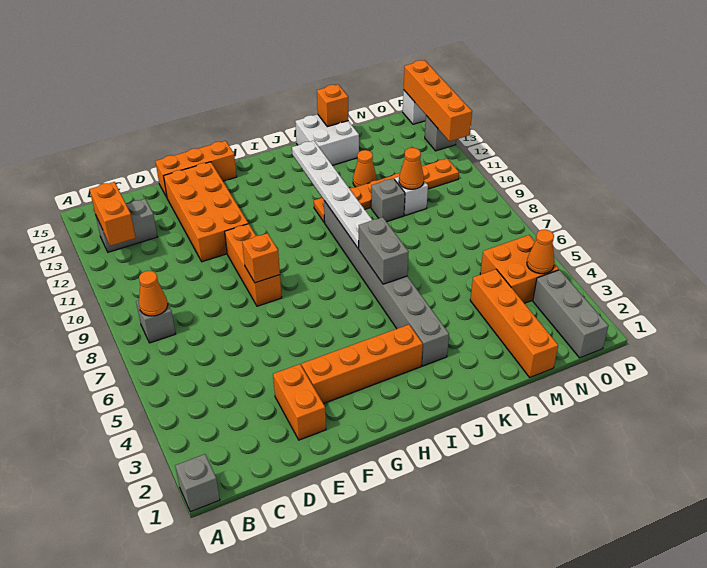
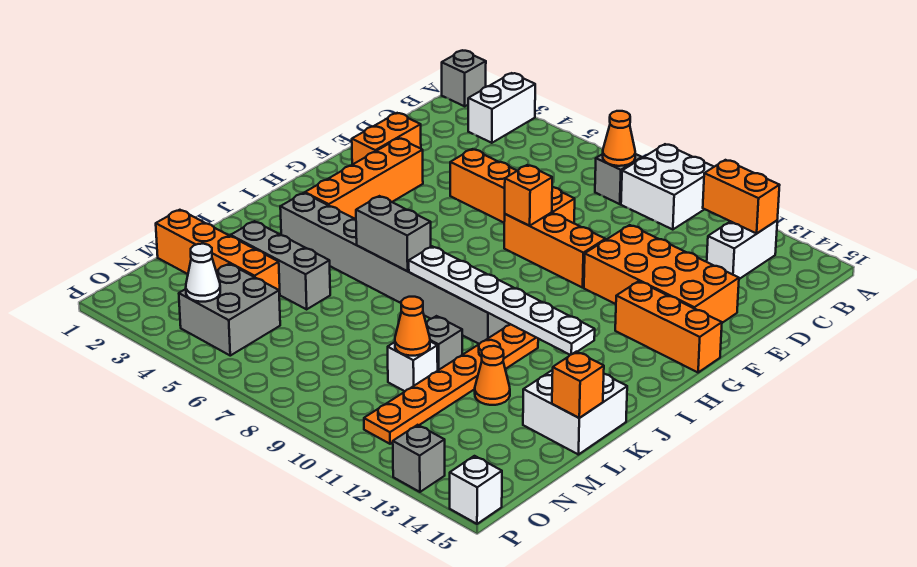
none -> white brick A3:B3 level 1
none -> white brick A9:B10 level 1
grey brick B13:C13 level 1 -> white brick B13:C13 level 1
orange brick E2:E3 level 1 -> orange brick E2:F2 level 1
orange brick E15:G15 level 1 -> orange brick G13:G15 level 1
orange brick N4:O5 level 1 -> grey brick N4:O5 level 1
grey brick O1:O3 level 1 -> grey brick L3:L5 level 1
orange cone O4 level 2 -> white cone O4 level 2
orange brick P12:P15 level 2 -> orange brick E5:E8 level 1

